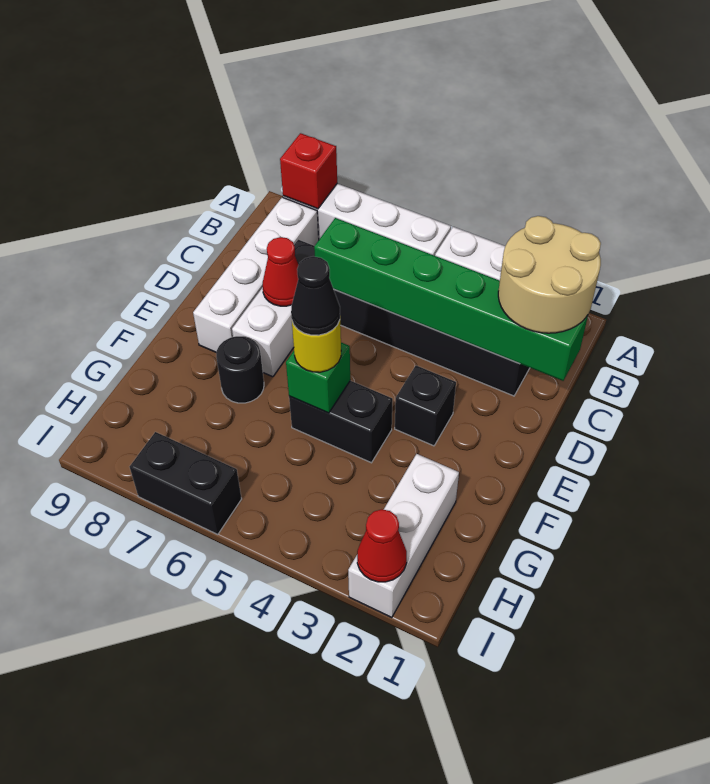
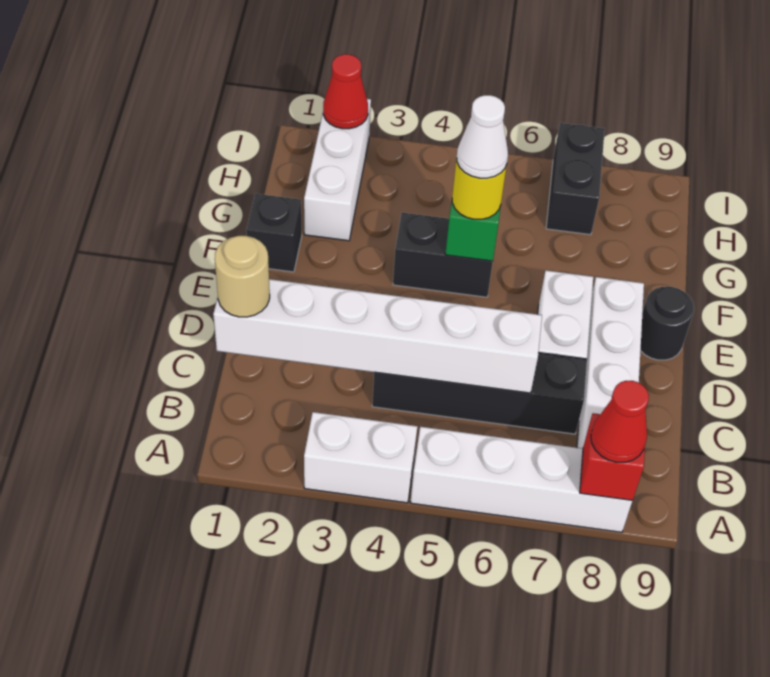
tan round brick B1:C2 level 3 -> tan round brick C1 level 3
green brick C1:C6 level 2 -> white brick C1:C6 level 2
black brick C2:C7 level 1 -> black brick C4:C7 level 1
red cone D7 level 2 -> red cone A8 level 3
black brick E3 level 1 -> black brick F1 level 1
black cone F5 level 4 -> white cone F5 level 4
black round brick F7 level 1 -> black round brick E9 level 1
black brick I6:I7 level 1 -> black brick H7:I7 level 1

